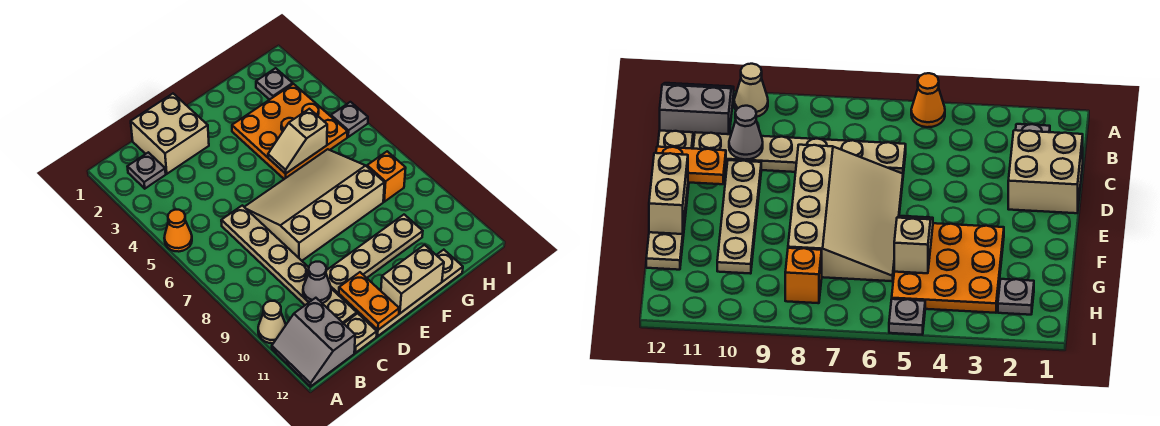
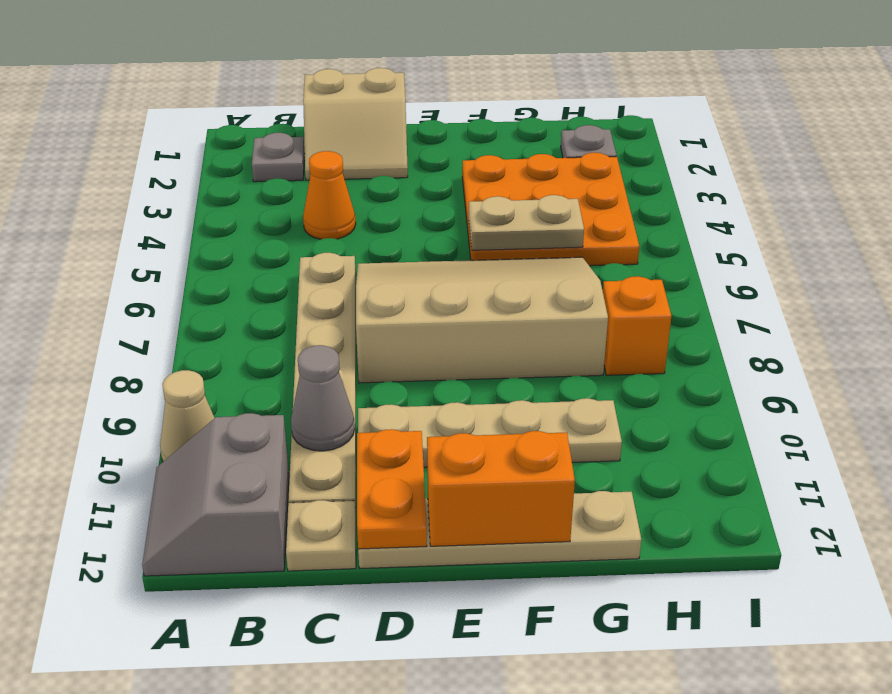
orange cone A5 level 1 -> orange cone C4 level 1
tan brick C1:D2 level 1 -> tan slope C1:D2 level 1 top 1
tan brick E12:F12 level 2 -> orange brick E12:F12 level 2
tan slope F5:G5 level 2 top G -> tan plate F5:G5 level 2
grey plate I5 level 1 -> none

